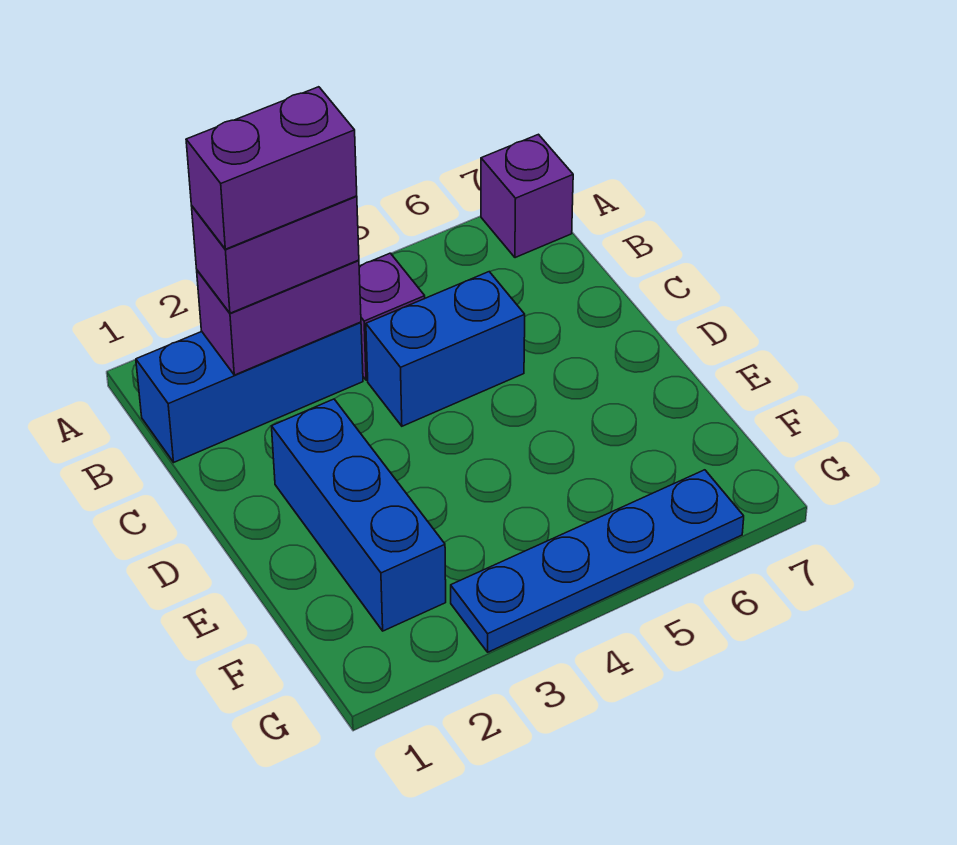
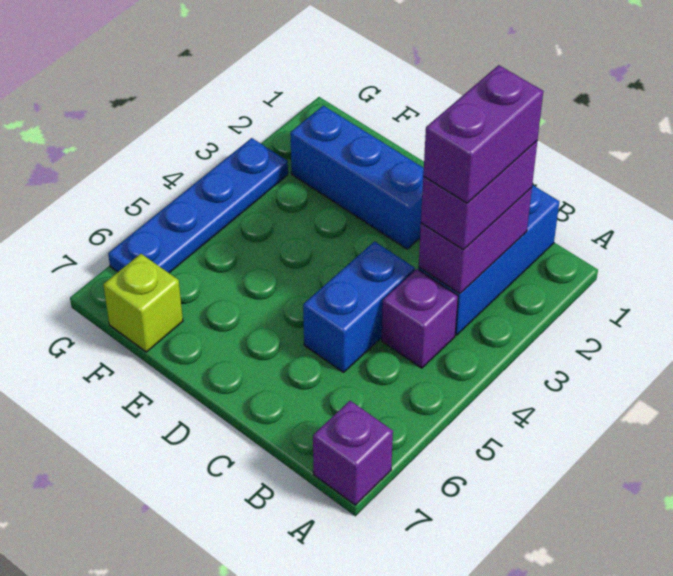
none -> lime brick F7 level 1

